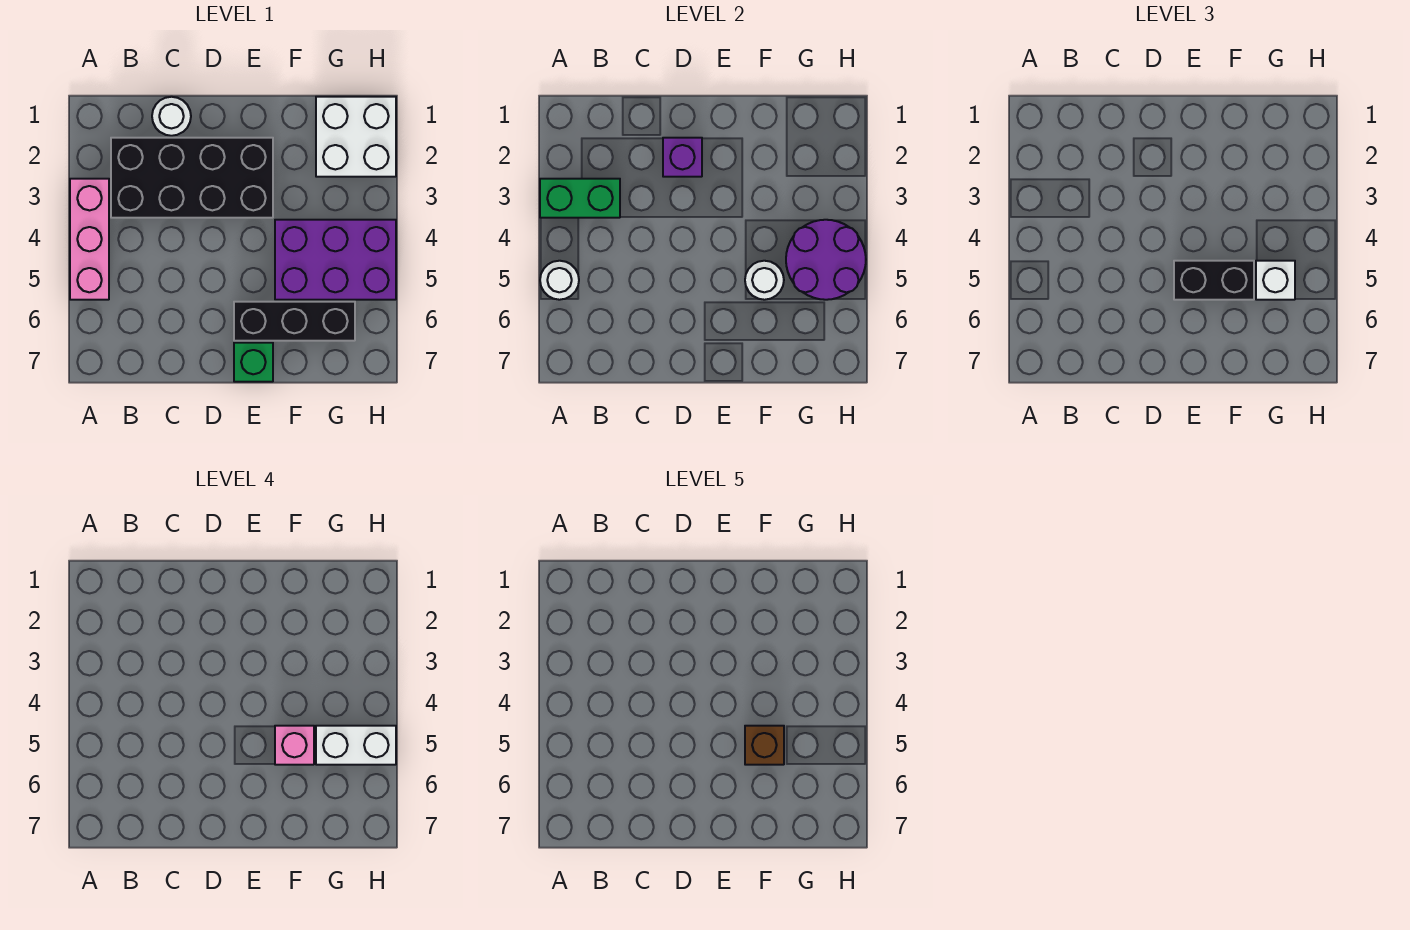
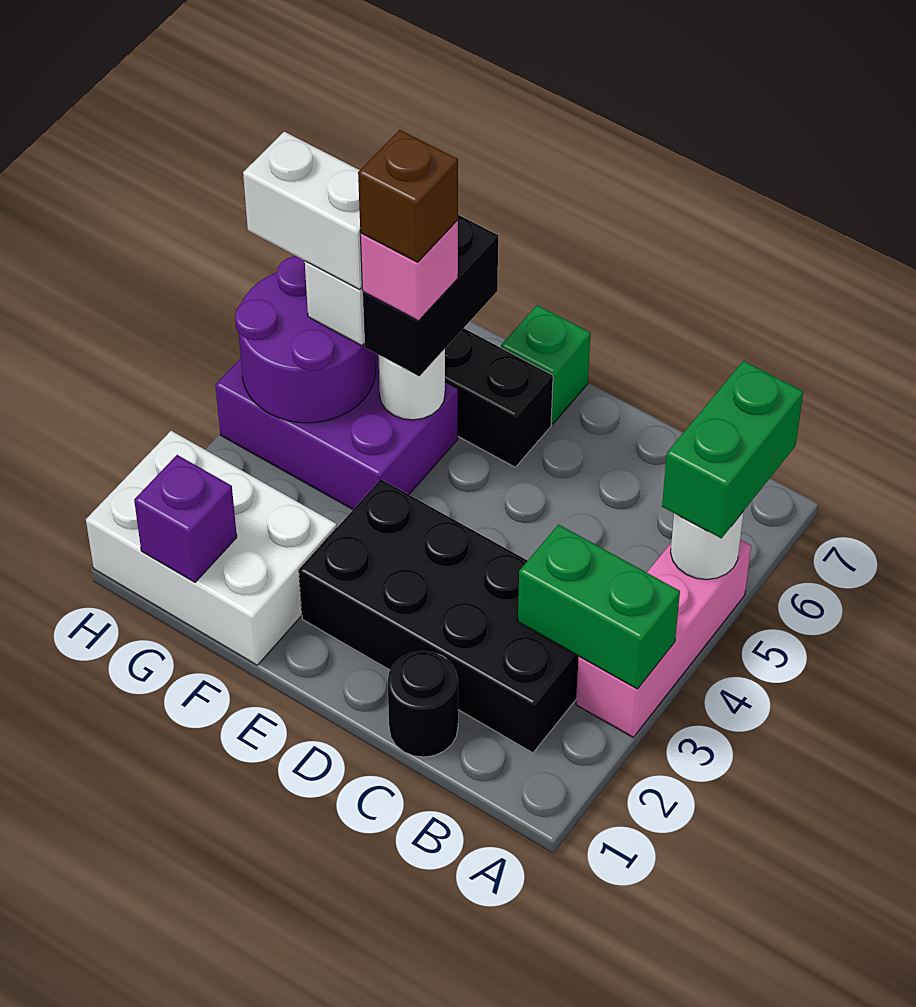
none -> green brick A5:A6 level 3
white round brick C1 level 1 -> black round brick C1 level 1
purple brick D2 level 2 -> purple brick G1 level 2
black brick E5:F5 level 3 -> black brick F5:F6 level 3
white brick G1:H2 level 1 -> white brick F1:H2 level 1

